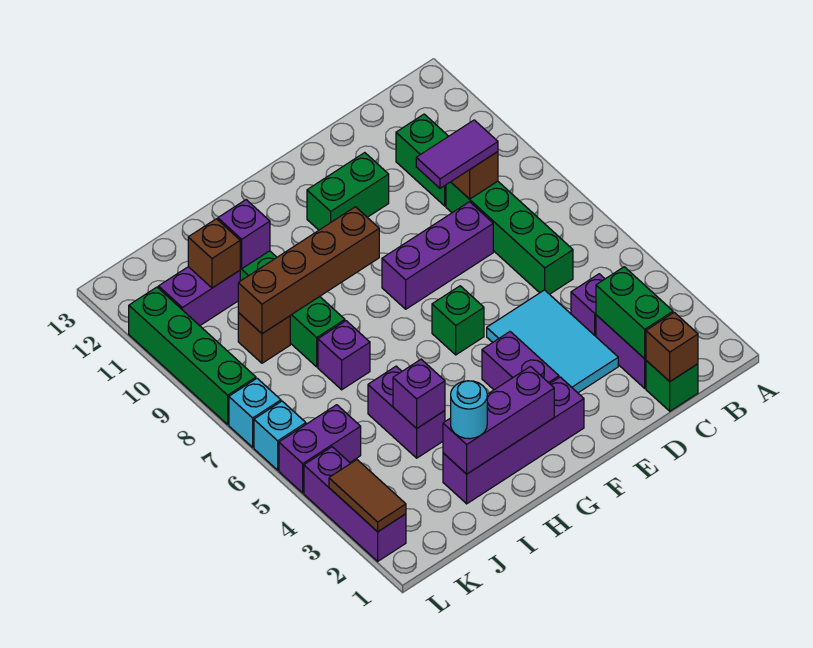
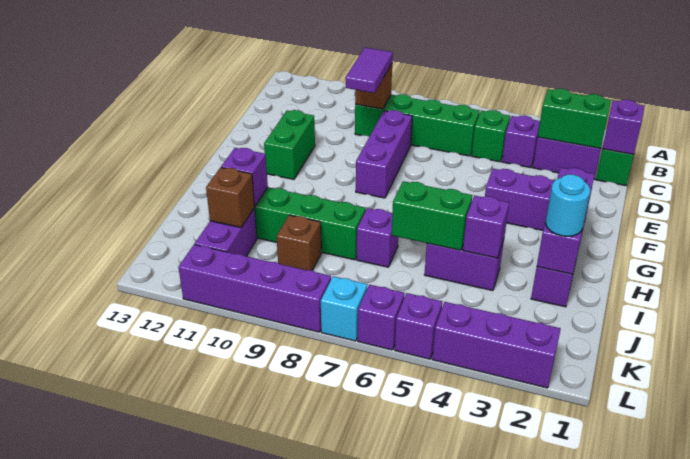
brown brick C1 level 2 -> purple brick C1 level 2
green brick C10:C11 level 1 -> green brick I5:I6 level 2
cyan tile D3:E5 level 1 -> none
green brick F6 level 1 -> green brick C5 level 1
brown brick G9:J9 level 2 -> none
purple brick K5:L5 level 1 -> purple brick L5 level 1
brown tile L2:L3 level 2 -> none
cyan brick L6 level 1 -> purple brick L6 level 1
green brick L8:L11 level 1 -> purple brick L8:L11 level 1

